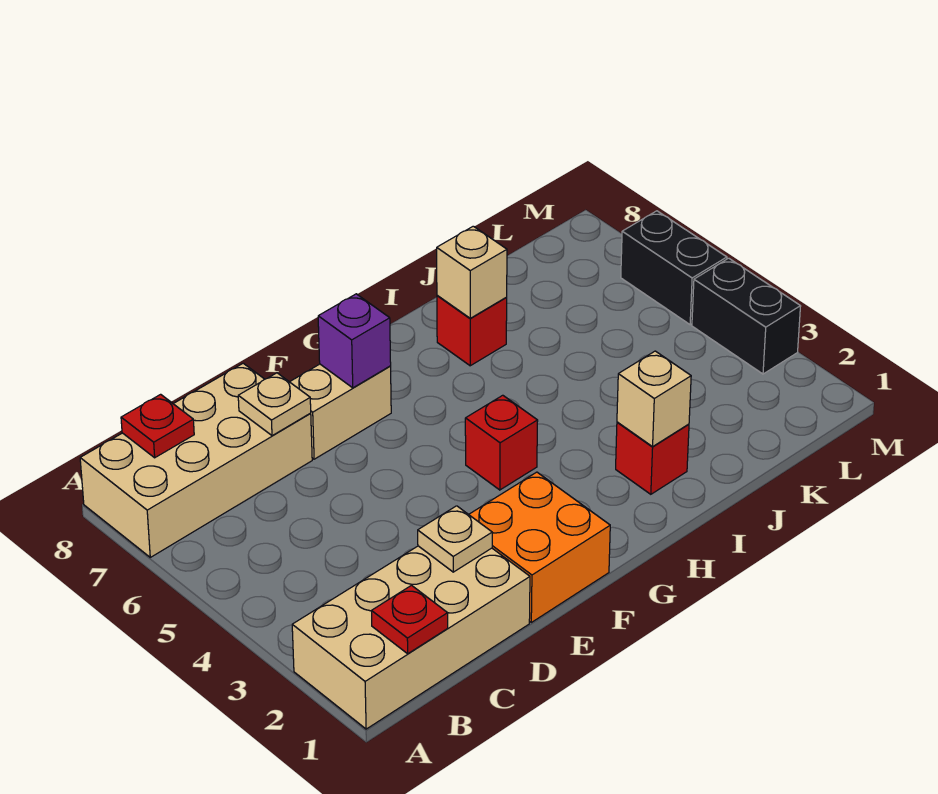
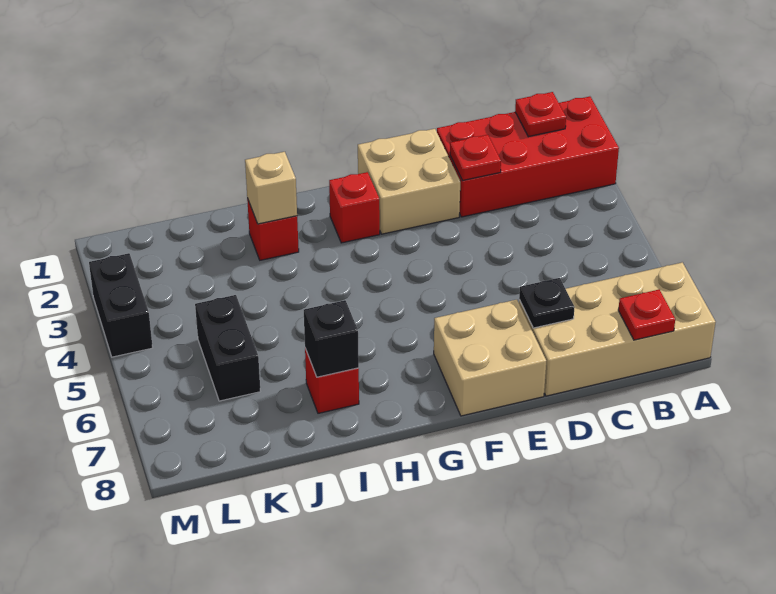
tan brick A1:D2 level 1 -> red brick A1:D2 level 1
tan plate D2 level 2 -> red plate D2 level 2
tan plate D7 level 2 -> black plate D7 level 2
orange brick E1:F2 level 1 -> tan brick E1:F2 level 1
tan brick E7:F7 level 1 -> tan brick E7:F8 level 1
purple brick F7 level 2 -> none
red brick G4 level 1 -> red brick G2 level 1
tan brick I7 level 2 -> black brick I7 level 2
black brick M5:M6 level 1 -> black brick K5:K6 level 1

